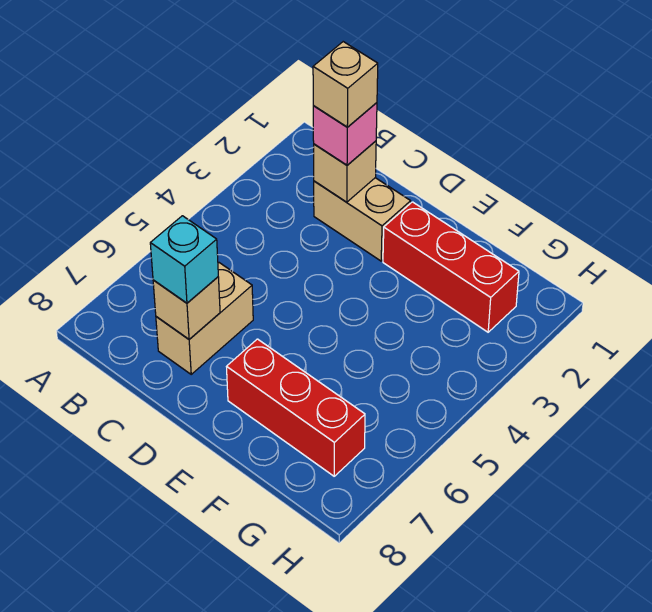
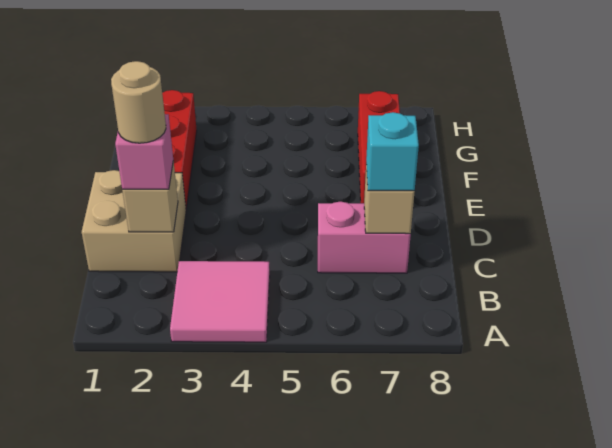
none -> pink tile A3:B4 level 1
tan brick C2:D2 level 1 -> tan brick C1:D2 level 1
tan brick C2 level 4 -> tan round brick C2 level 4
tan brick C6:C7 level 1 -> pink brick C6:C7 level 1

